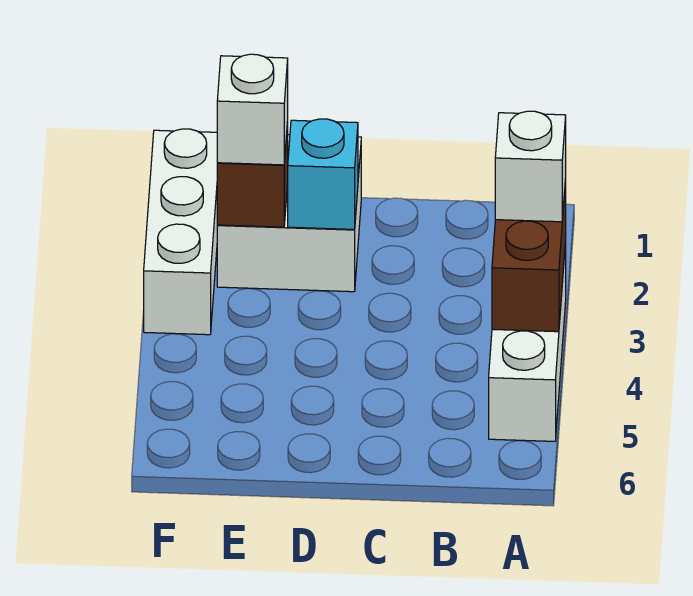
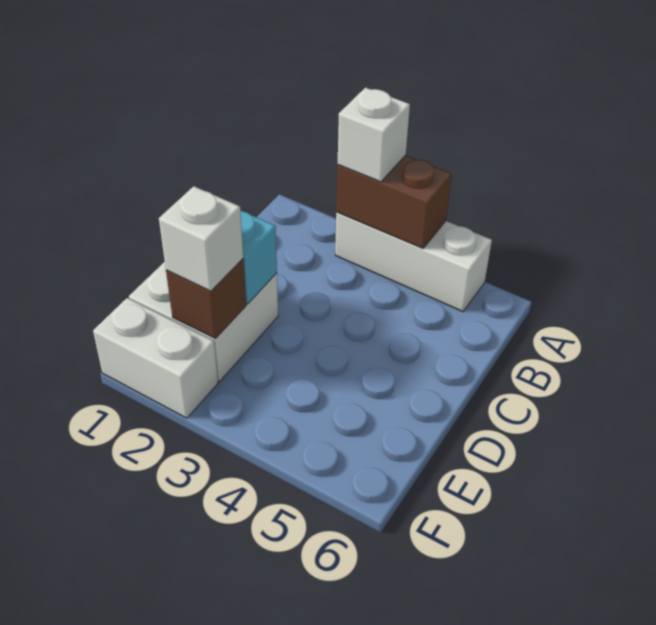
white brick F1:F3 level 1 -> white brick F1:F2 level 1

